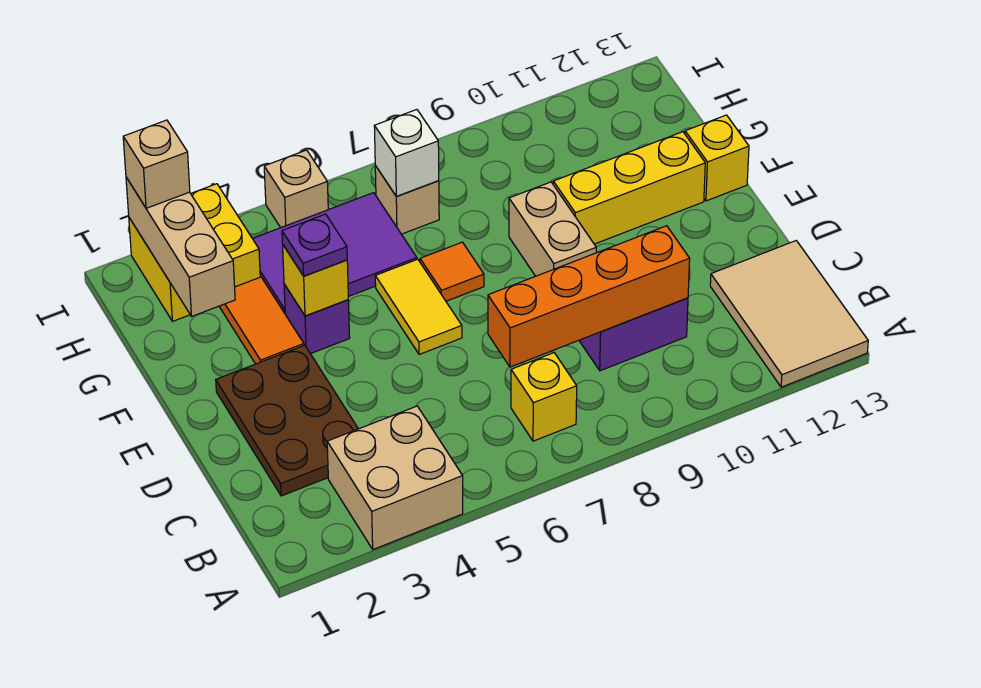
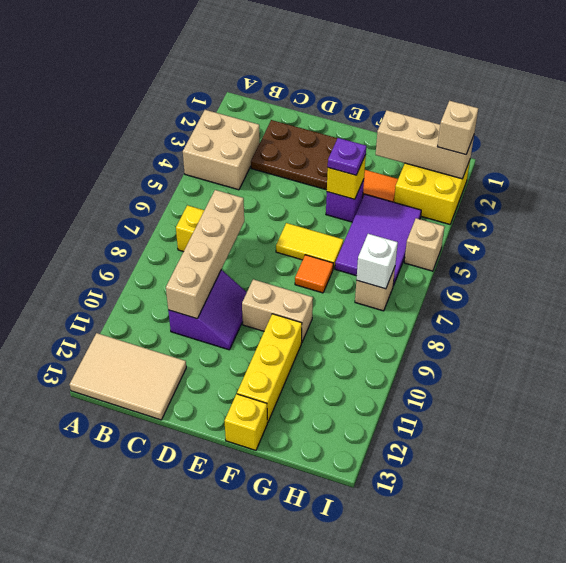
orange brick C7:C10 level 2 -> tan brick C7:C10 level 2

